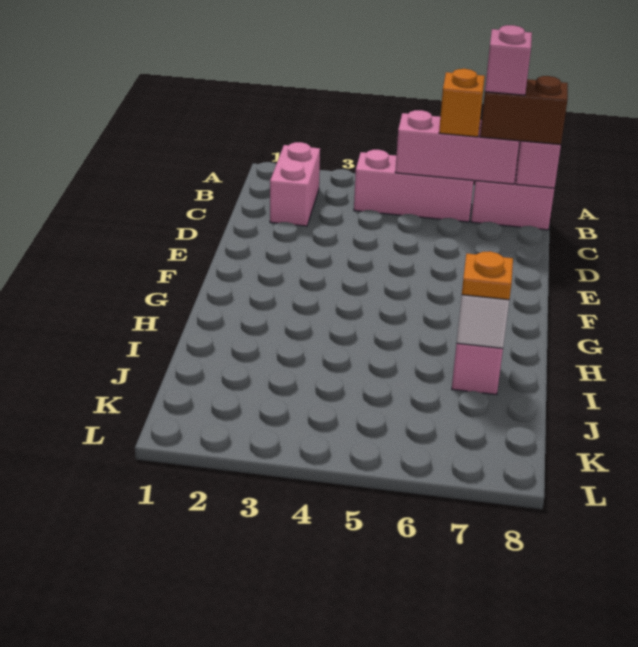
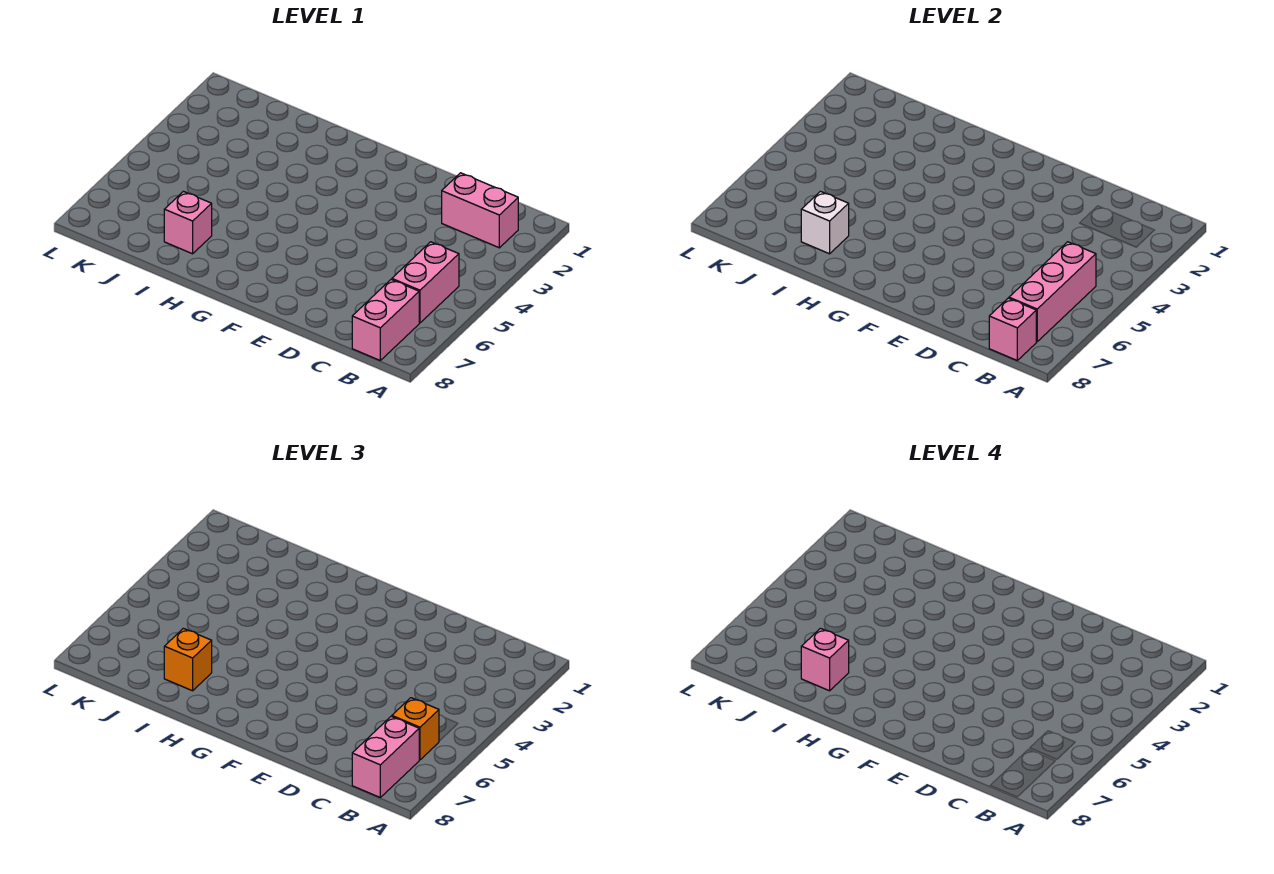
pink brick B4:B6 level 1 -> pink brick B5:B6 level 1
brown brick B7:B8 level 3 -> pink brick B7:B8 level 3
pink brick B7 level 4 -> pink brick I7 level 4
orange plate I7 level 3 -> orange brick I7 level 3

